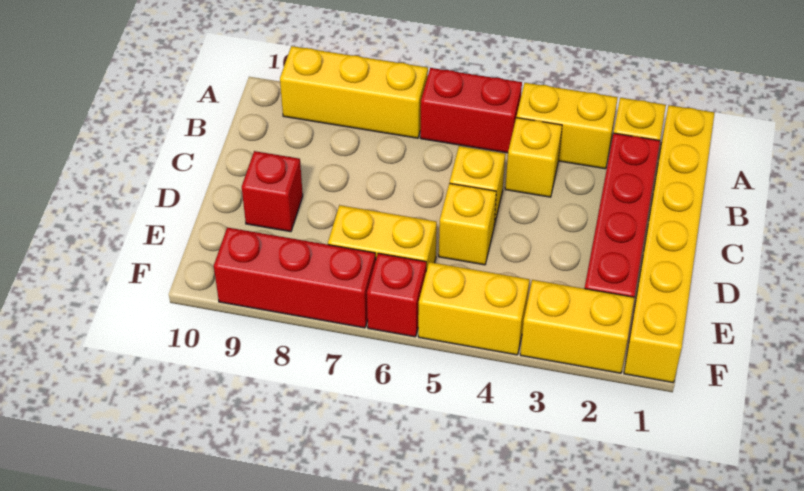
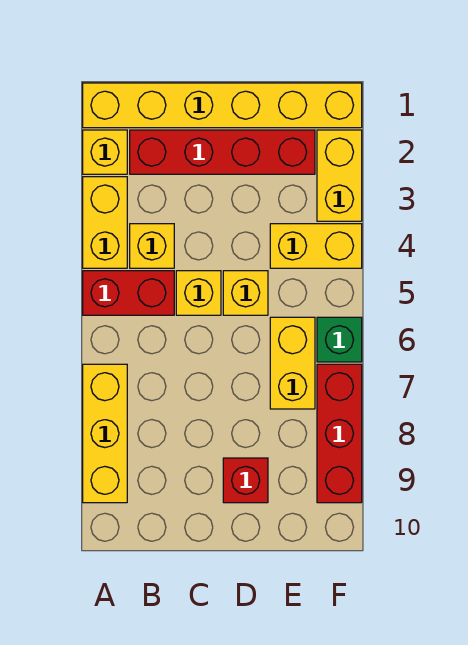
red brick A5:A6 level 1 -> red brick A5:B5 level 1
yellow brick F4:F5 level 1 -> yellow brick E4:F4 level 1
red brick F6 level 1 -> green brick F6 level 1

